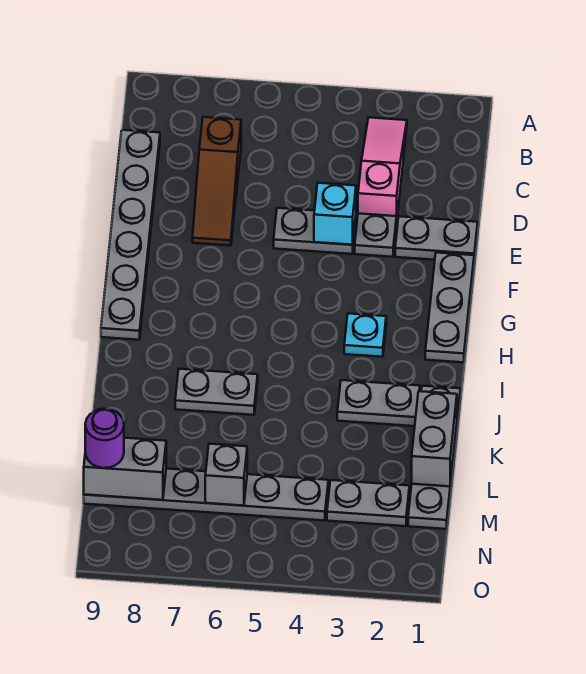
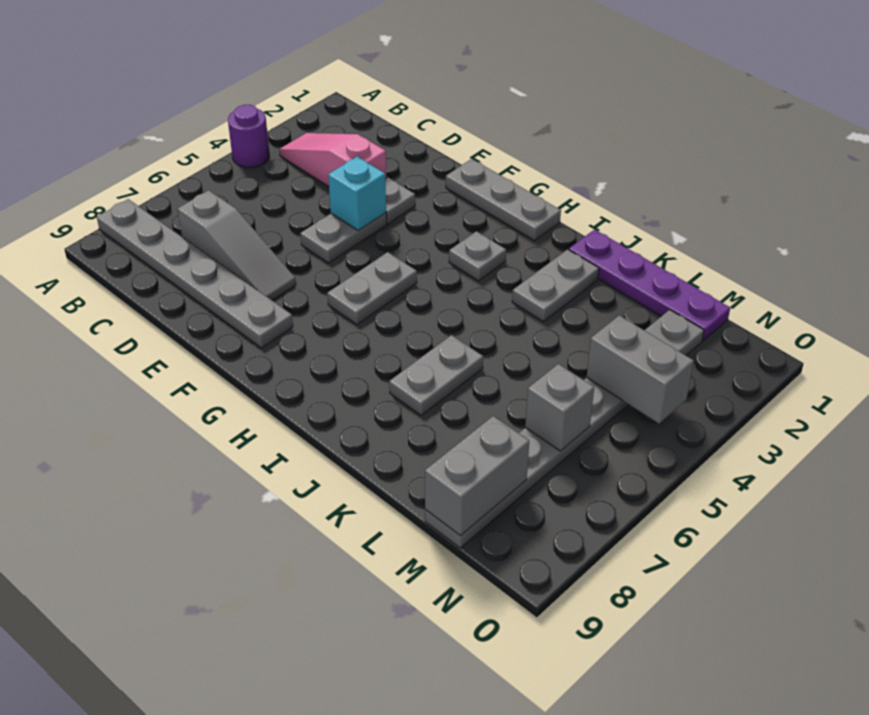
brown slope C7:E7 level 1 top C -> grey slope C7:E7 level 1 top C
grey plate C9:H9 level 1 -> grey plate A8:F8 level 1
grey plate E1:E2 level 1 -> grey plate G5:G6 level 1
cyan plate H3 level 1 -> grey plate H3 level 1
grey plate J1:M1 level 1 -> purple plate J1:M1 level 1
grey brick K1:L1 level 2 -> grey brick M4:N4 level 2
purple round brick M9 level 3 -> purple round brick A4 level 1

